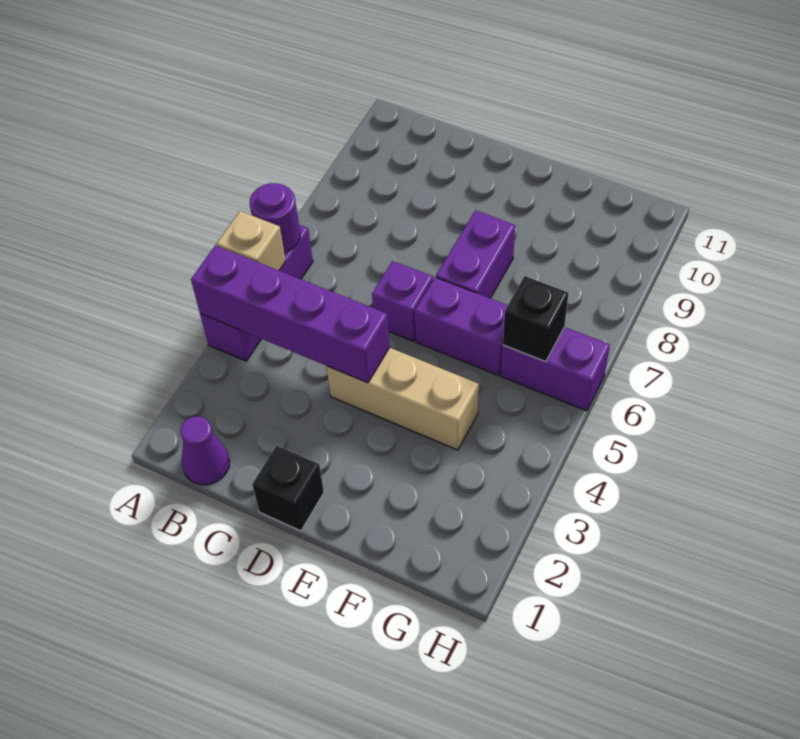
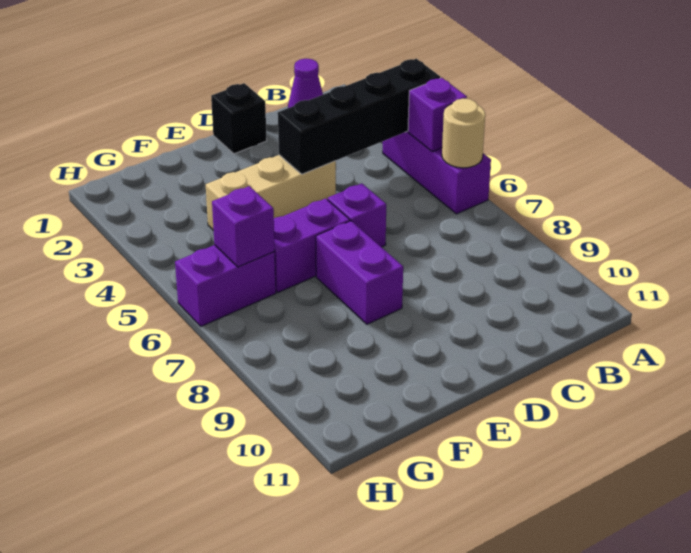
purple brick A4:D4 level 2 -> black brick A4:D4 level 2
tan brick A5 level 2 -> purple brick A5 level 2
purple round brick A6 level 2 -> tan round brick A6 level 2
black brick G6 level 2 -> purple brick G6 level 2

